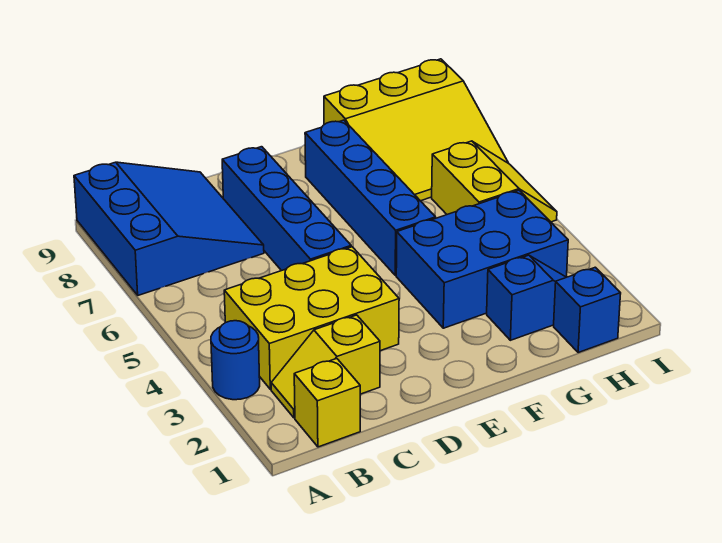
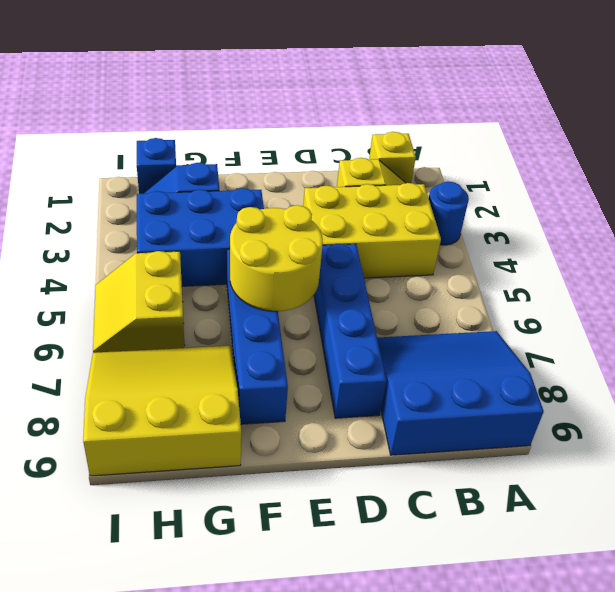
blue slope A7:C9 level 1 top A -> blue slope A7:C9 level 1 top 9
none -> yellow round brick E5:F6 level 2

